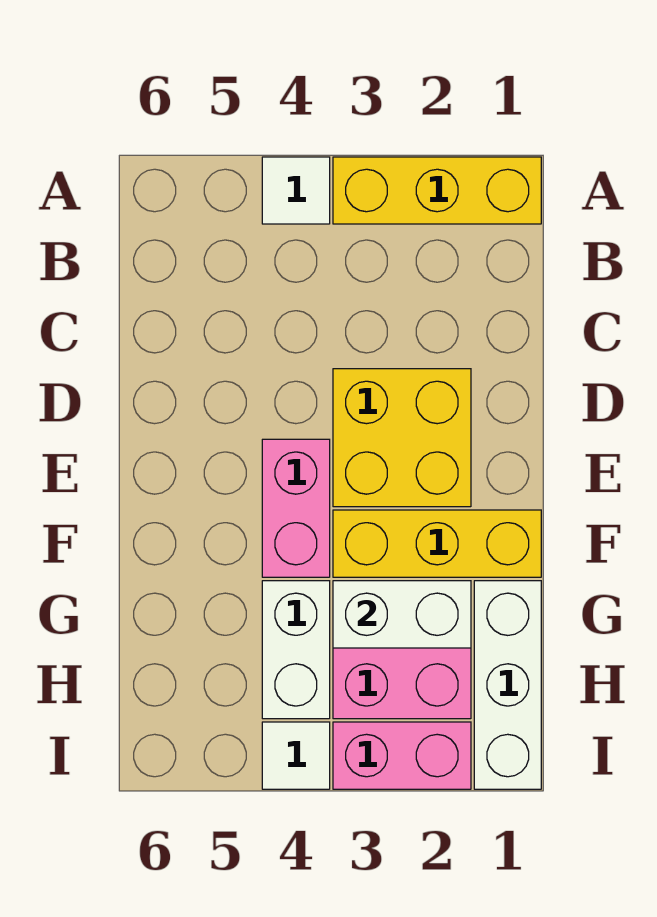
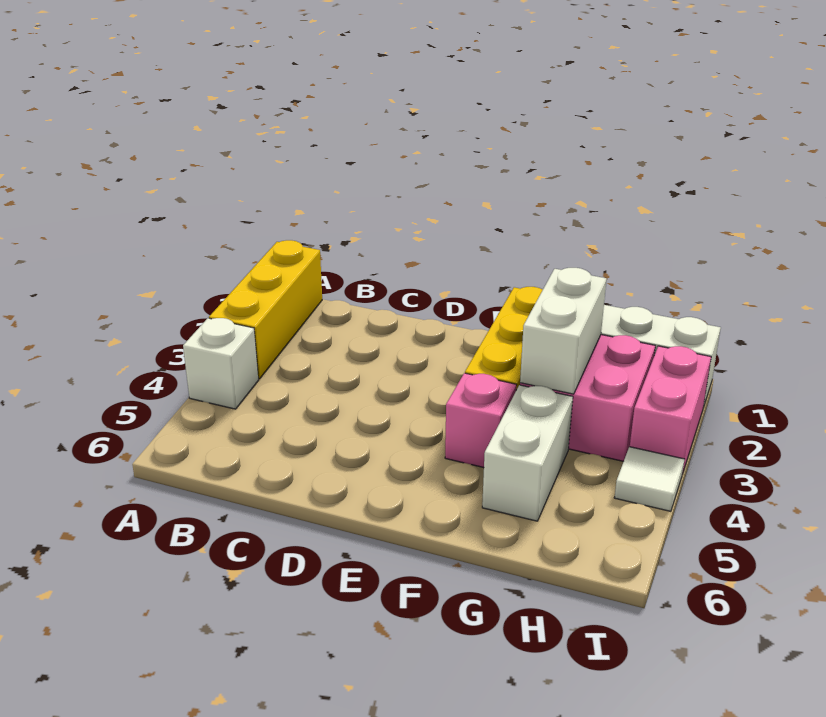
white tile A4 level 1 -> white brick A4 level 1
yellow brick D2:E3 level 1 -> none
pink brick E4:F4 level 1 -> pink brick F4 level 1
white brick G4:H4 level 1 -> white brick G4:G5 level 1

